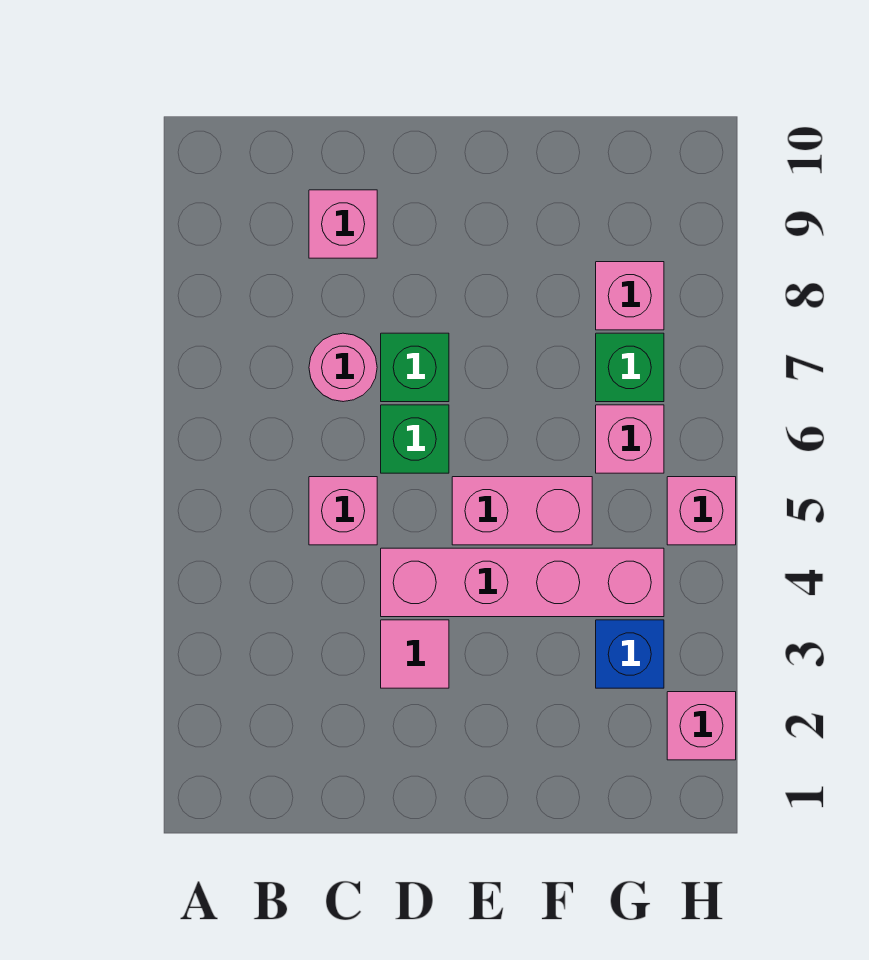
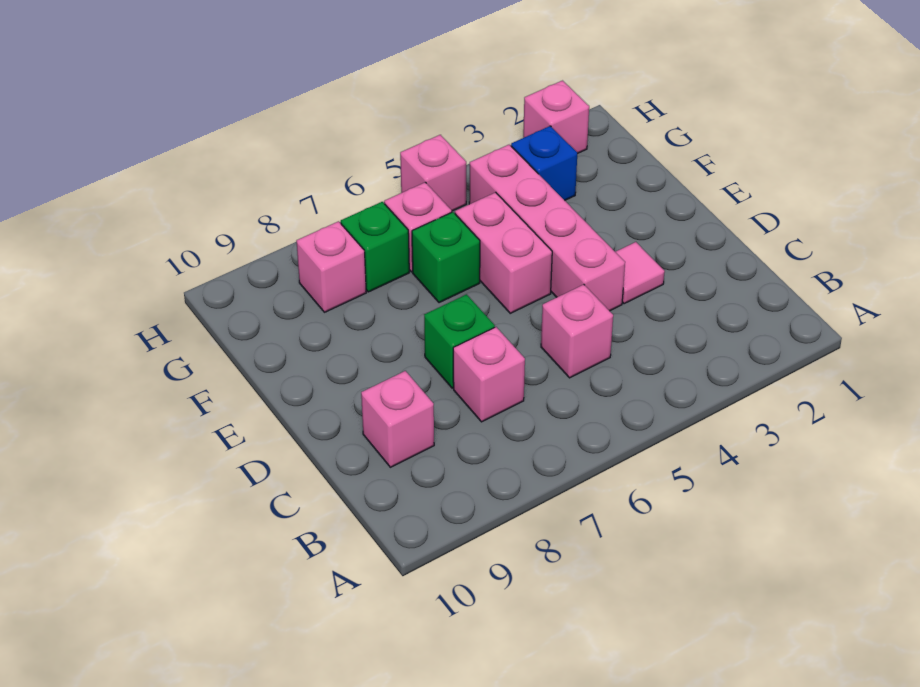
pink round brick C7 level 1 -> pink brick C7 level 1
green brick D6 level 1 -> green brick F6 level 1

